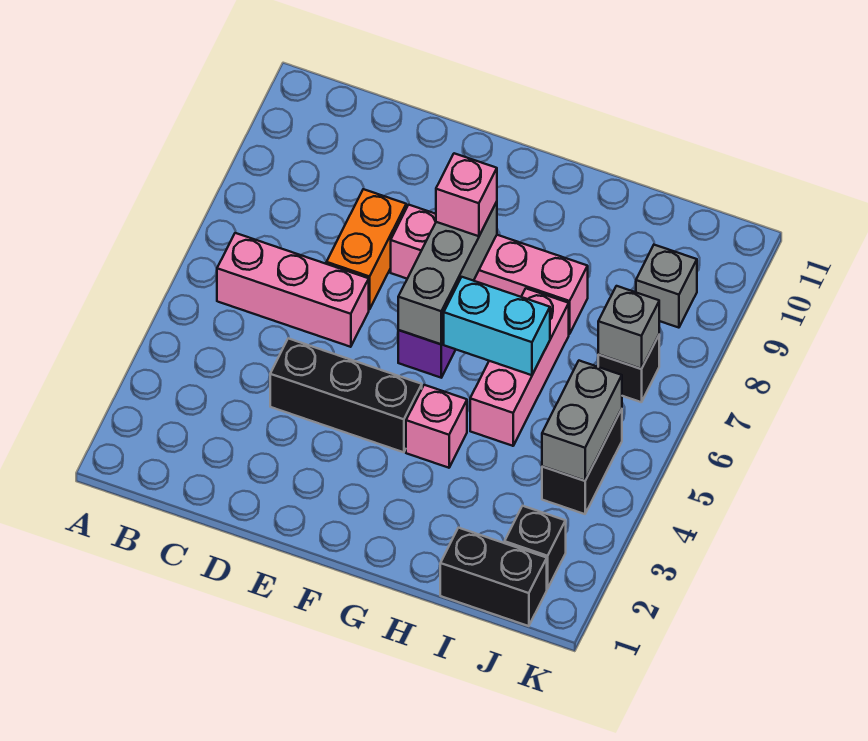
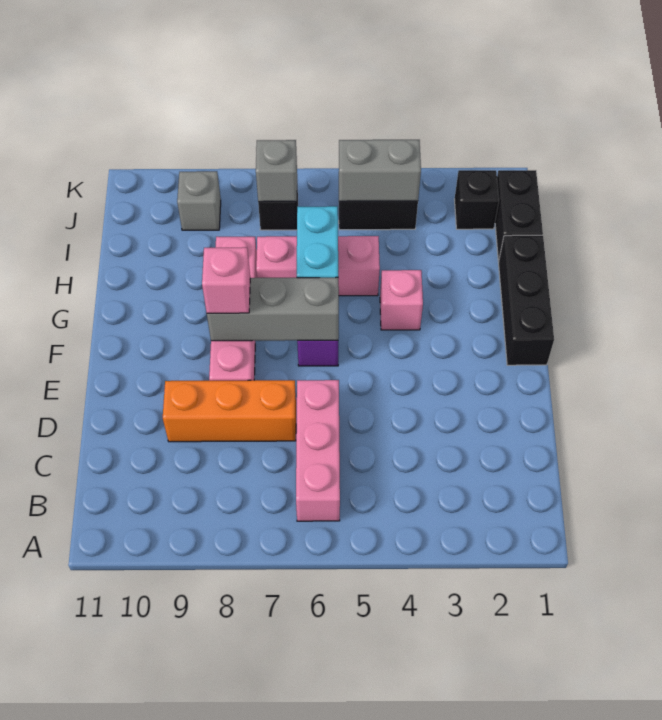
black brick D4:F4 level 1 -> black brick F1:H1 level 1
orange brick D7:D8 level 1 -> orange brick D7:D9 level 1

